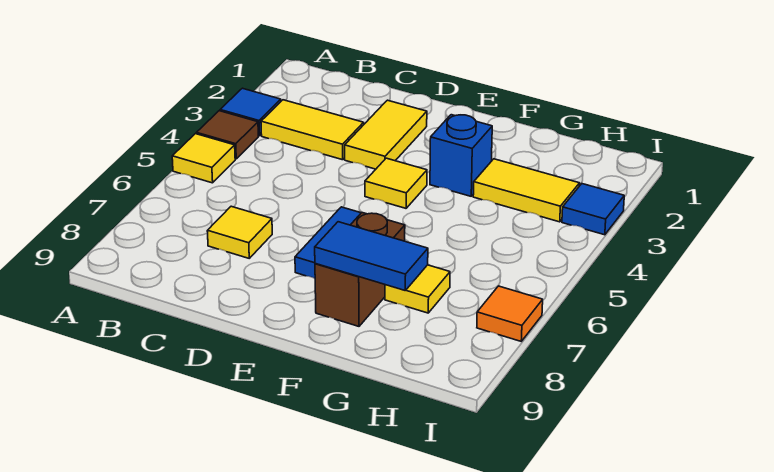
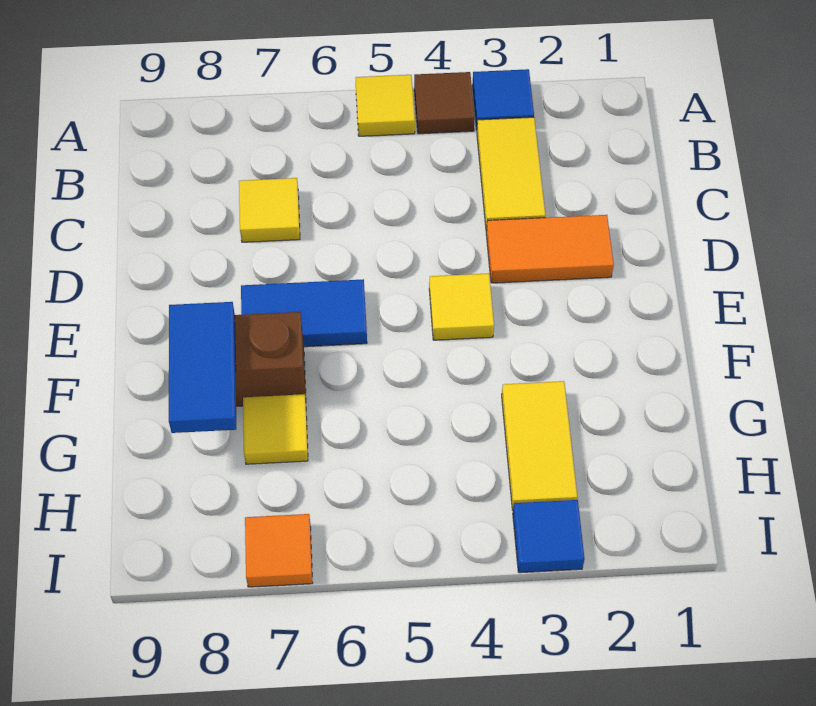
yellow tile D2:D3 level 1 -> orange tile D2:D3 level 1
blue brick F3 level 1 -> none

